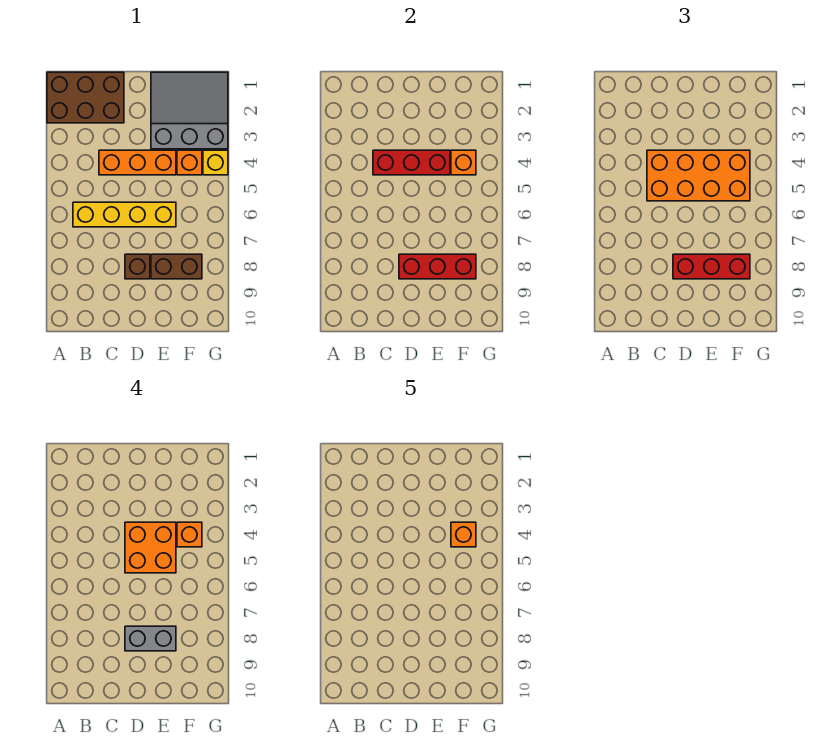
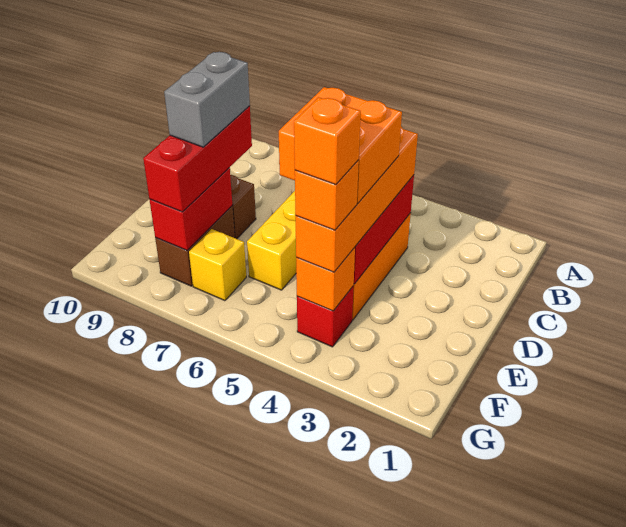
brown brick A1:C2 level 1 -> none
orange brick C4:F5 level 3 -> orange brick C4:F4 level 3
red brick D8:F8 level 2 -> red brick E8:F8 level 2
grey slope E1:G3 level 1 top 3 -> none
orange brick F4 level 1 -> red brick F4 level 1
yellow brick G4 level 1 -> yellow brick F7 level 1

